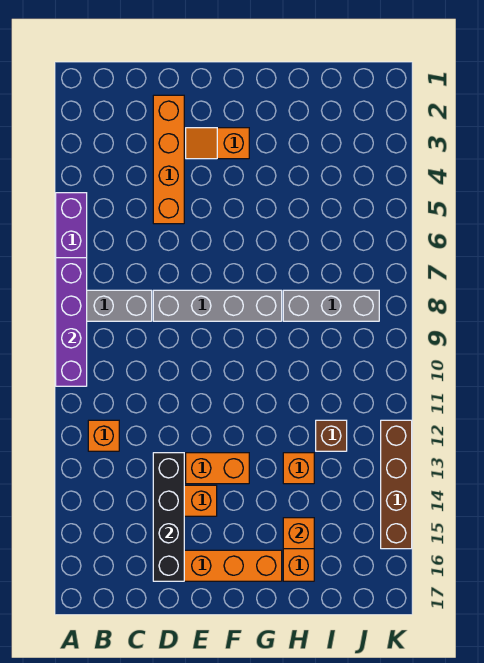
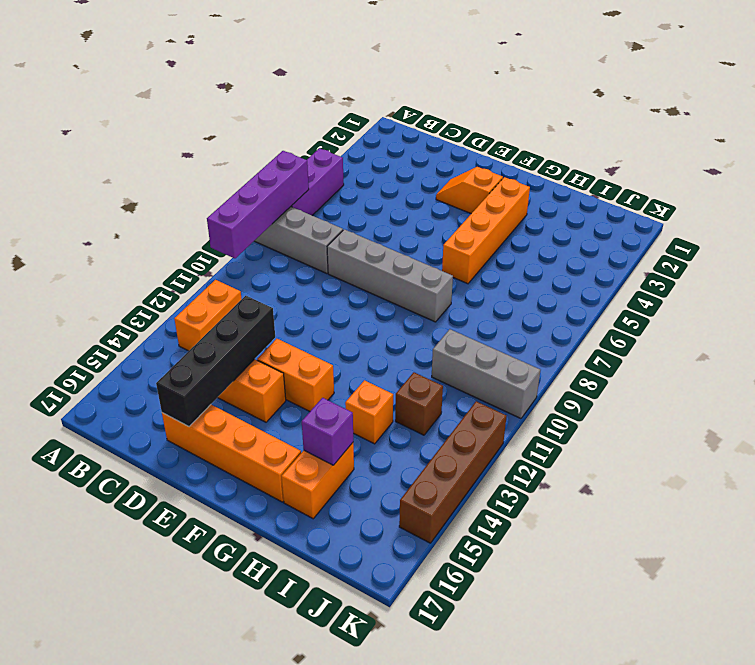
orange brick B12 level 1 -> orange brick B12:B13 level 1
orange brick D2:D5 level 1 -> orange brick G3:G6 level 1
grey brick H8:J8 level 1 -> grey brick I10:K10 level 1
orange brick H15 level 2 -> purple brick H15 level 2

